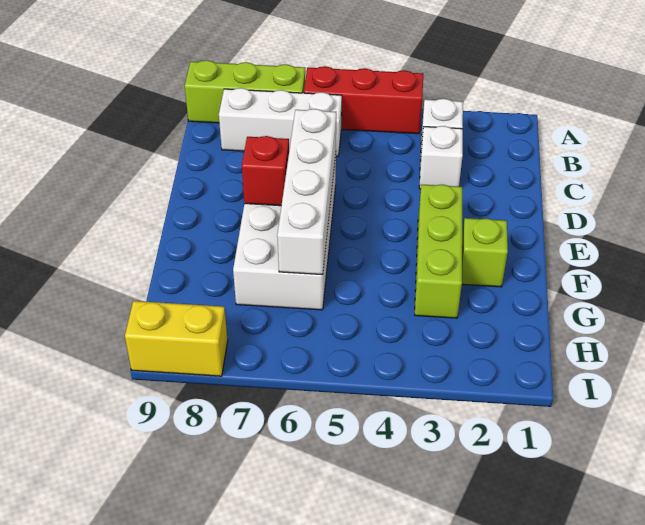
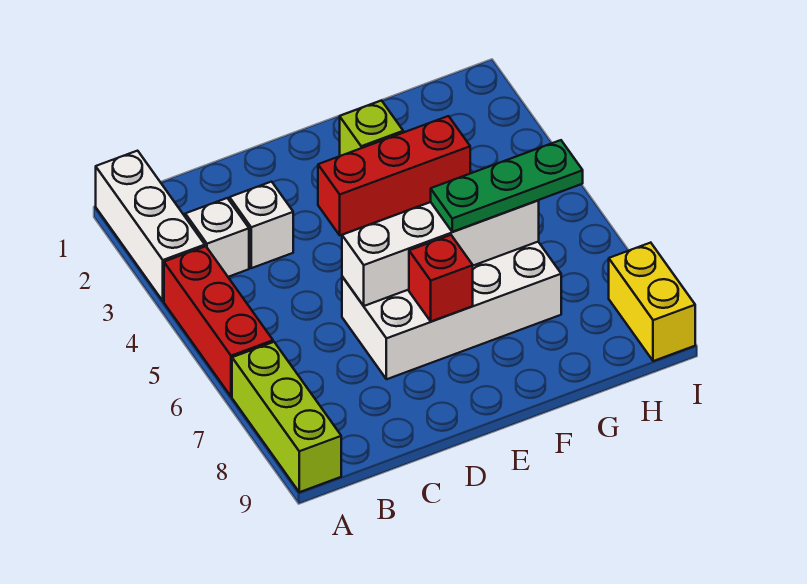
white brick B6:B8 level 1 -> white brick A1:A3 level 1
lime brick E3:G3 level 1 -> red brick E3:G3 level 1
none -> green plate F6:H6 level 3

